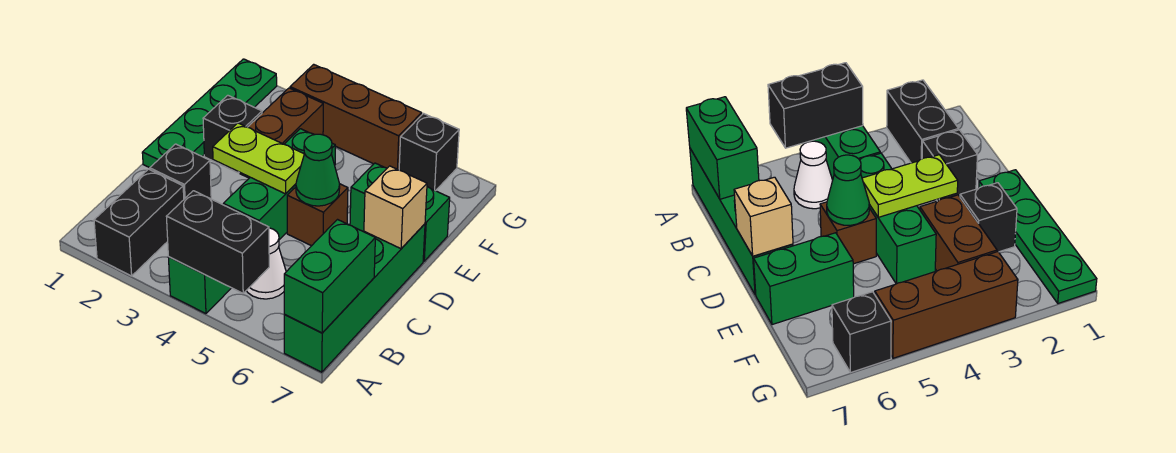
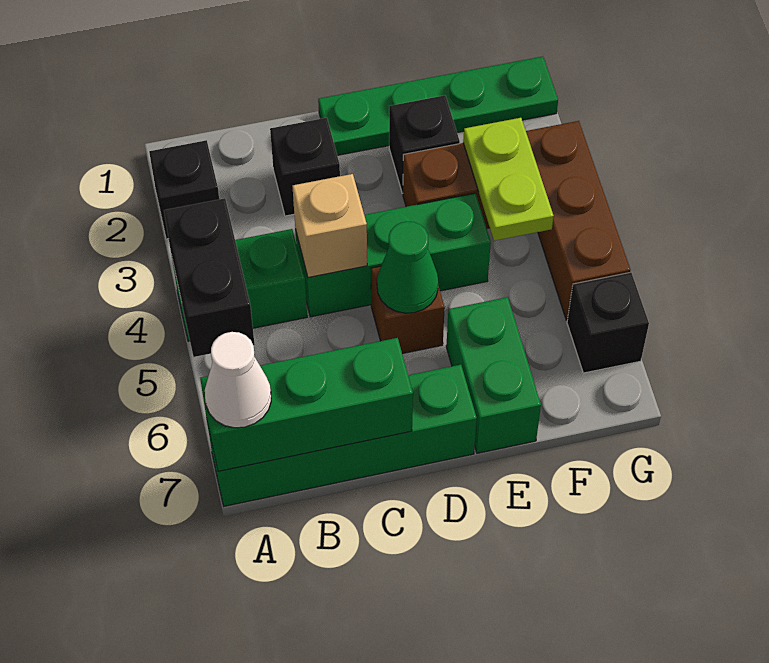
black brick A2:B2 level 1 -> black brick A2 level 1
green brick A7:B7 level 2 -> green brick A7:C7 level 2
white cone B5 level 1 -> white cone A7 level 3
lime plate D3:D4 level 2 -> lime plate F3:F4 level 2
tan brick D7 level 2 -> tan brick C4 level 2

